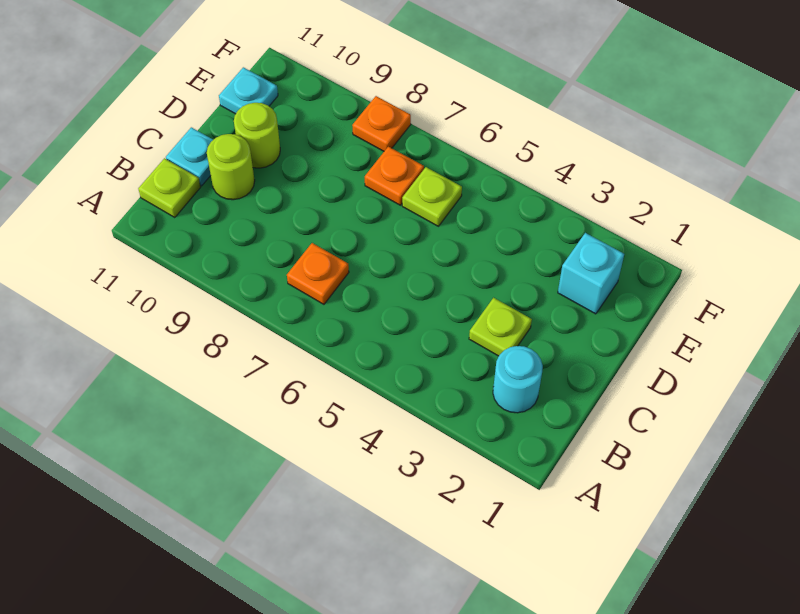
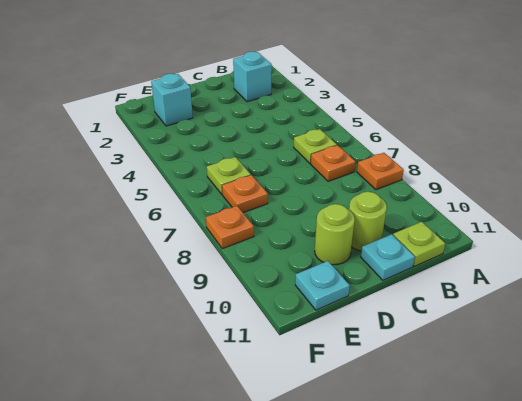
none -> orange plate A8 level 1
cyan round brick B2 level 1 -> cyan brick B2 level 1
lime plate C3 level 1 -> lime plate B6 level 1

